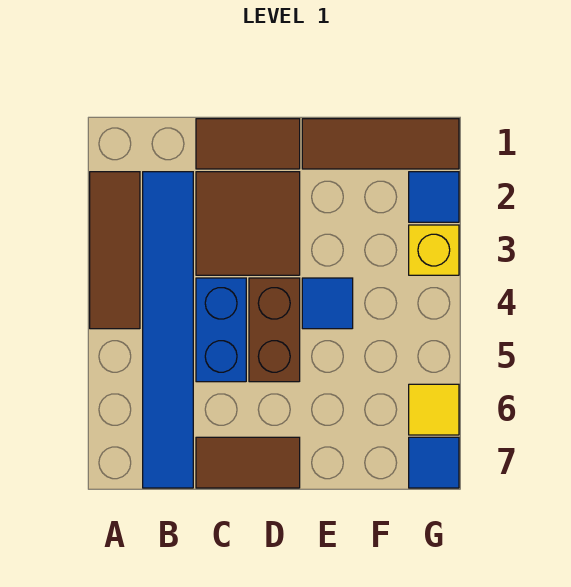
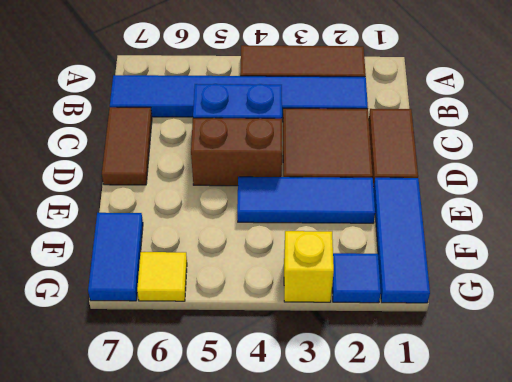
brown tile E1:G1 level 1 -> blue tile E1:G1 level 1
blue tile E4 level 1 -> blue tile E2:E4 level 1
blue tile G7 level 1 -> blue tile F7:G7 level 1

